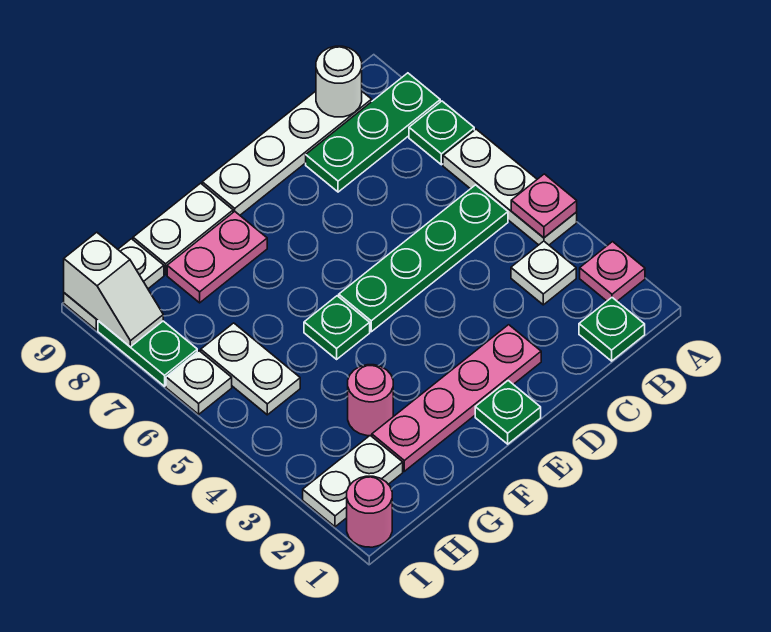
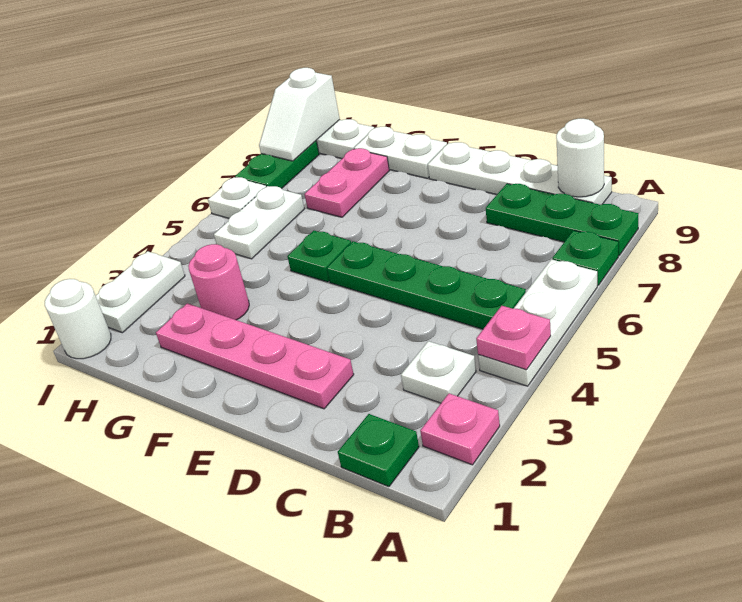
green plate E1 level 1 -> none
pink plate F8:G8 level 1 -> pink plate G7:G8 level 1
white plate H2:I2 level 1 -> white plate I2:I3 level 1
pink round brick I1 level 1 -> white round brick I1 level 1

